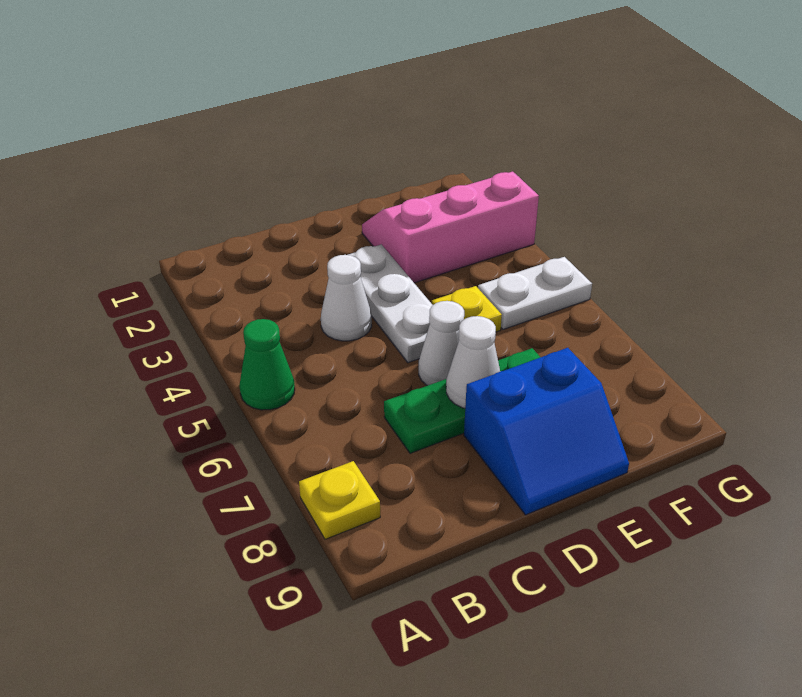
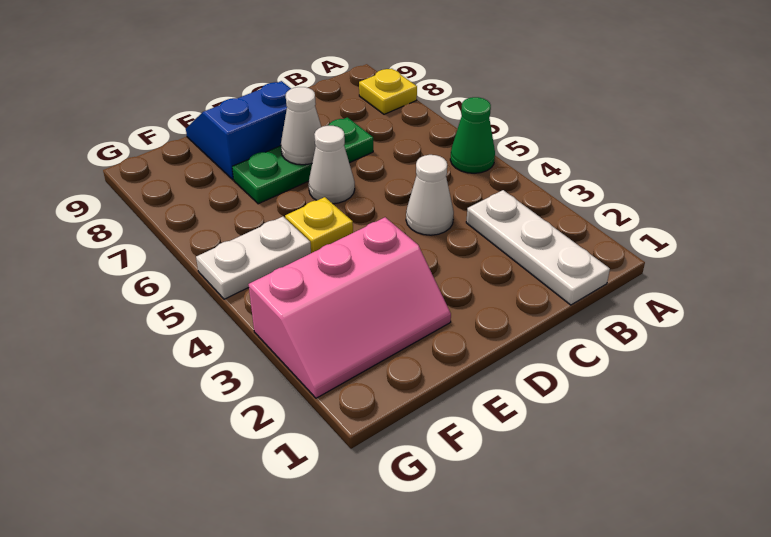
white plate D3:D5 level 1 -> white plate B1:B3 level 1

